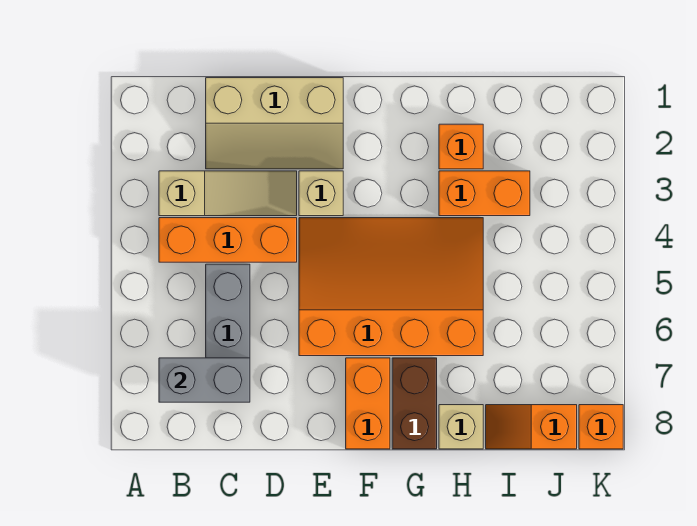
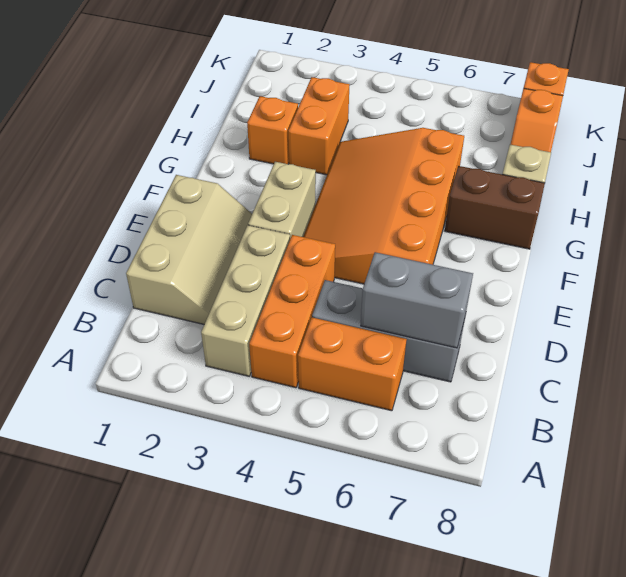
tan slope B3:D3 level 1 top B -> tan brick B3:D3 level 1
grey brick B7:C7 level 2 -> grey brick C6:C7 level 2
tan brick E3 level 1 -> tan brick E3:F3 level 1
orange brick F7:F8 level 1 -> orange brick B5:B6 level 1

